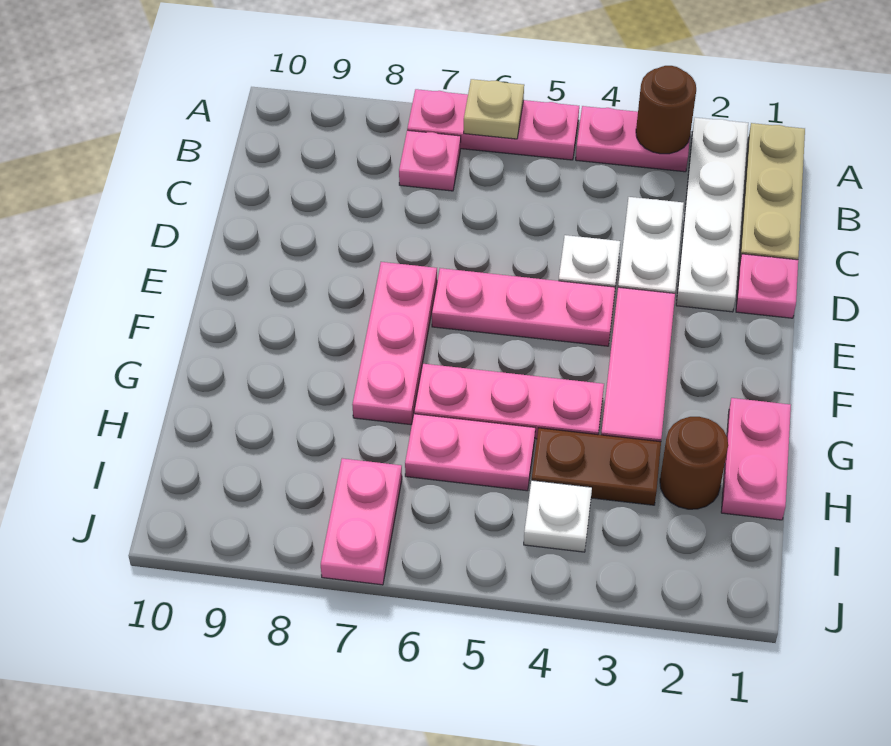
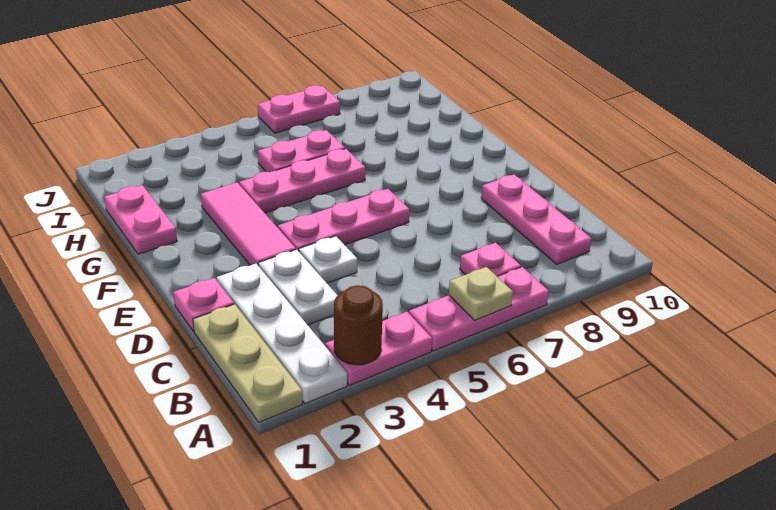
pink plate E7:G7 level 1 -> pink plate B9:D9 level 1
brown round brick H2 level 1 -> none
brown plate H3:H4 level 1 -> none
white plate I4 level 1 -> none
pink plate I7:J7 level 1 -> pink plate J6:J7 level 1

